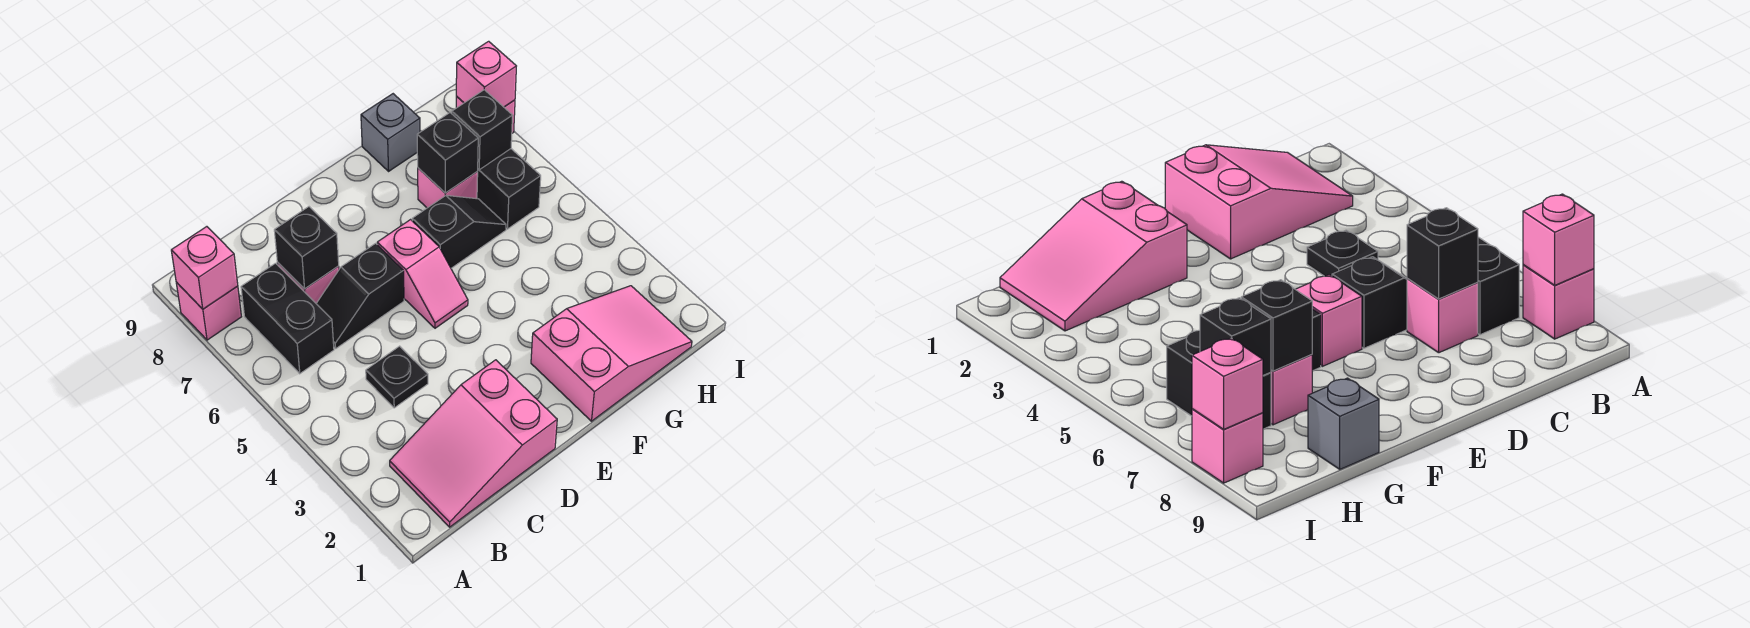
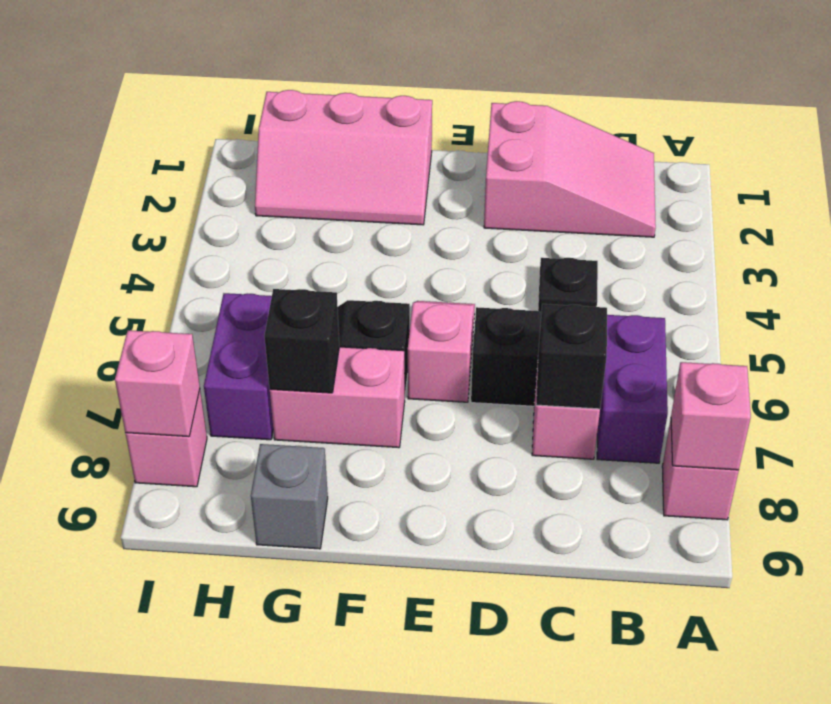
black brick B6:B7 level 1 -> purple brick B6:B7 level 1
pink slope F1:H2 level 1 top F -> pink slope F1:H2 level 1 top 1
pink brick G7 level 1 -> pink brick F7:G7 level 1
black brick H6:H7 level 1 -> purple brick H6:H7 level 1
black brick H7 level 2 -> none

